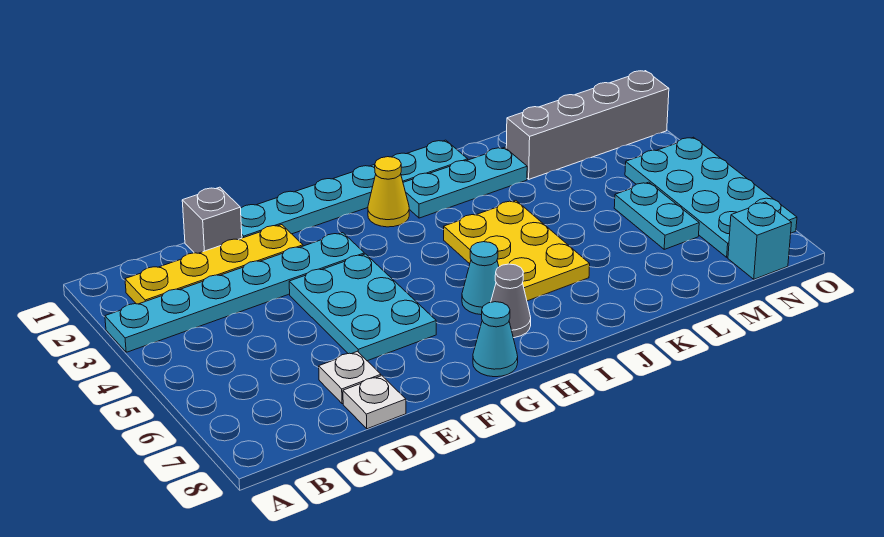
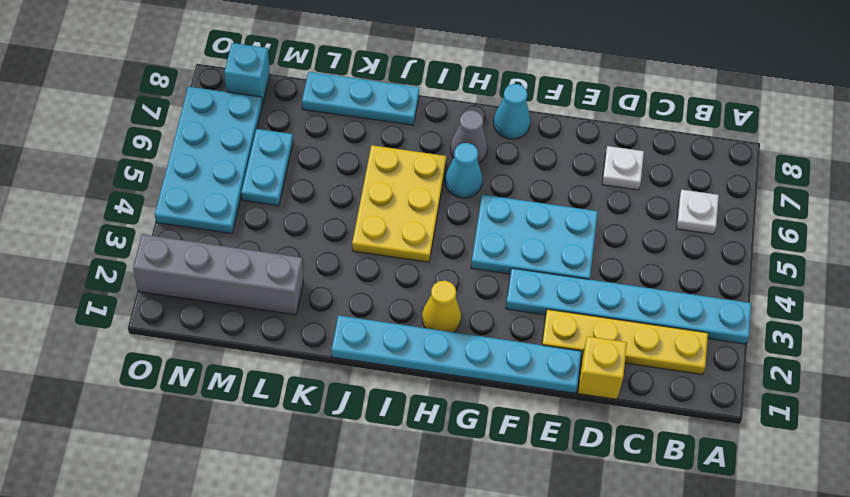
grey brick D1 level 1 -> yellow brick D1 level 1
white plate D8 level 1 -> white plate B6 level 1
cyan plate E4:F6 level 1 -> cyan plate E4:G5 level 1
cyan plate I2:K2 level 1 -> cyan plate J8:L8 level 1

